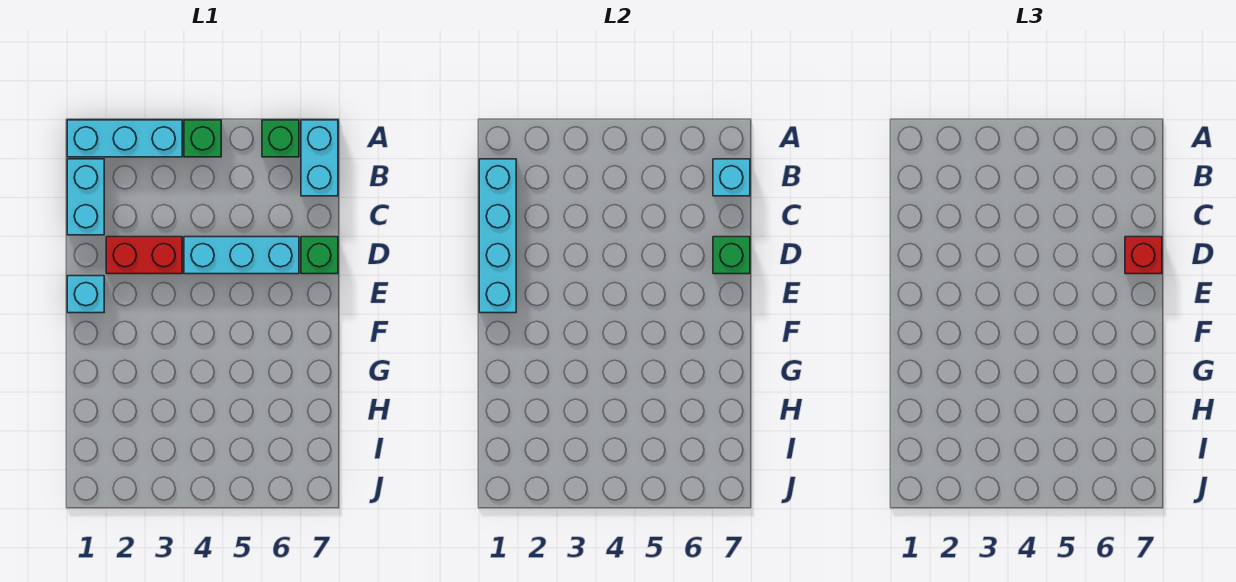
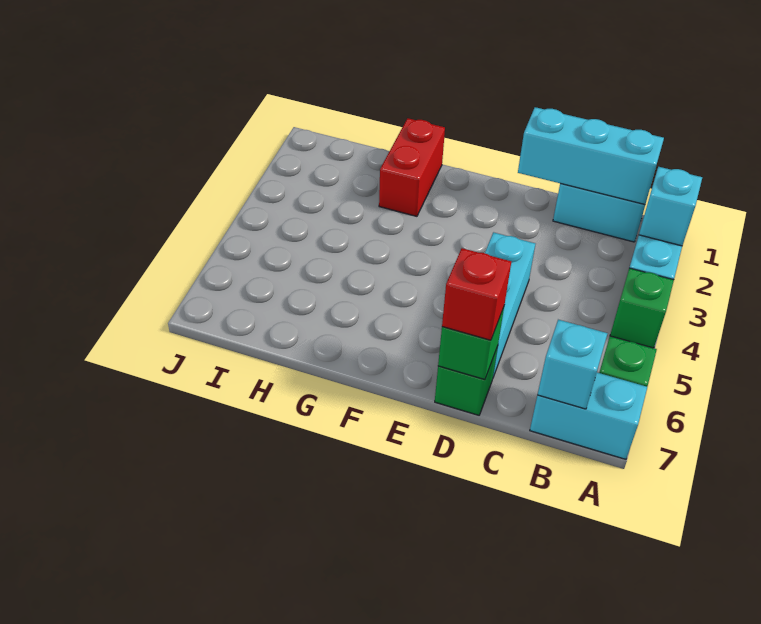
cyan brick B1:E1 level 2 -> cyan brick B1:D1 level 2
red brick D2:D3 level 1 -> red brick G1:G2 level 1
cyan brick E1 level 1 -> cyan brick A2 level 2

